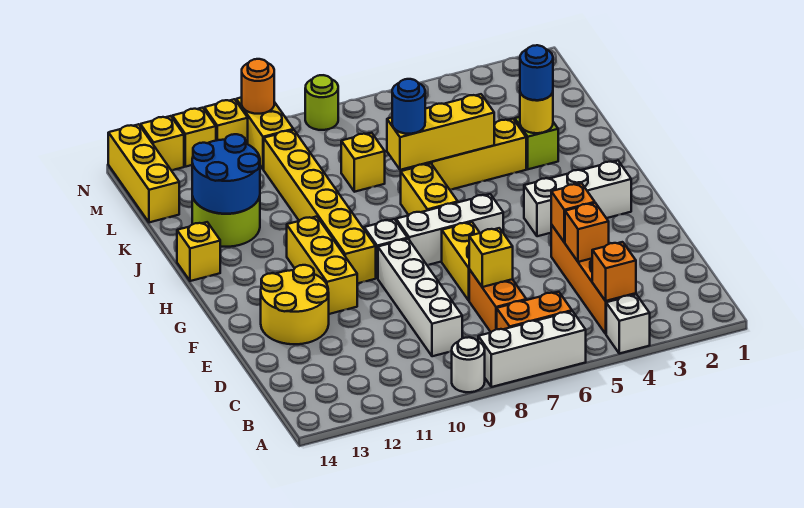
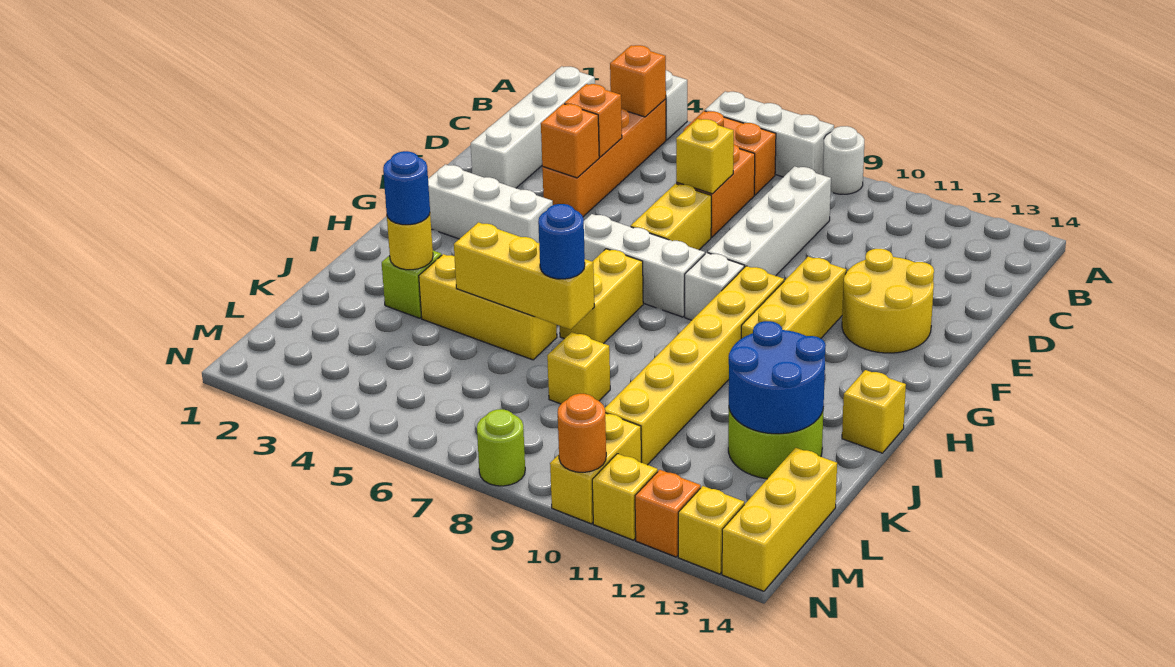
none -> white brick B2:E2 level 1
yellow brick N12 level 1 -> orange brick N12 level 1

